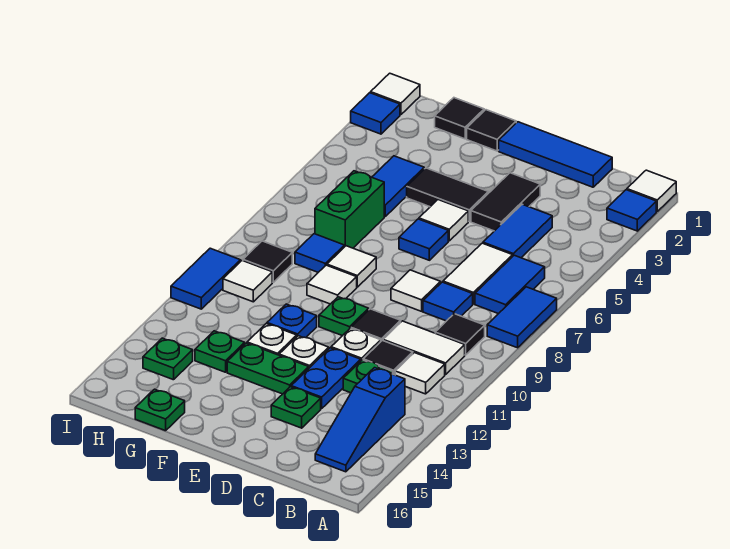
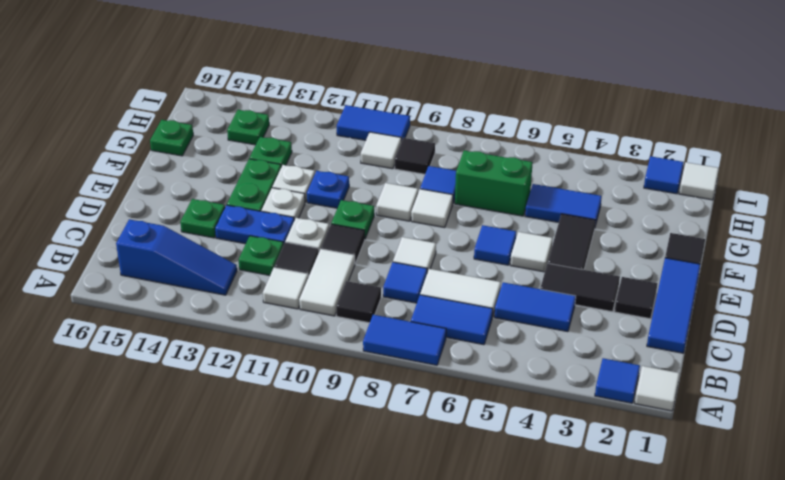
blue slope B13:B15 level 1 top 13 -> blue slope B13:B15 level 1 top 15
black tile G1 level 1 -> black tile D2 level 1

